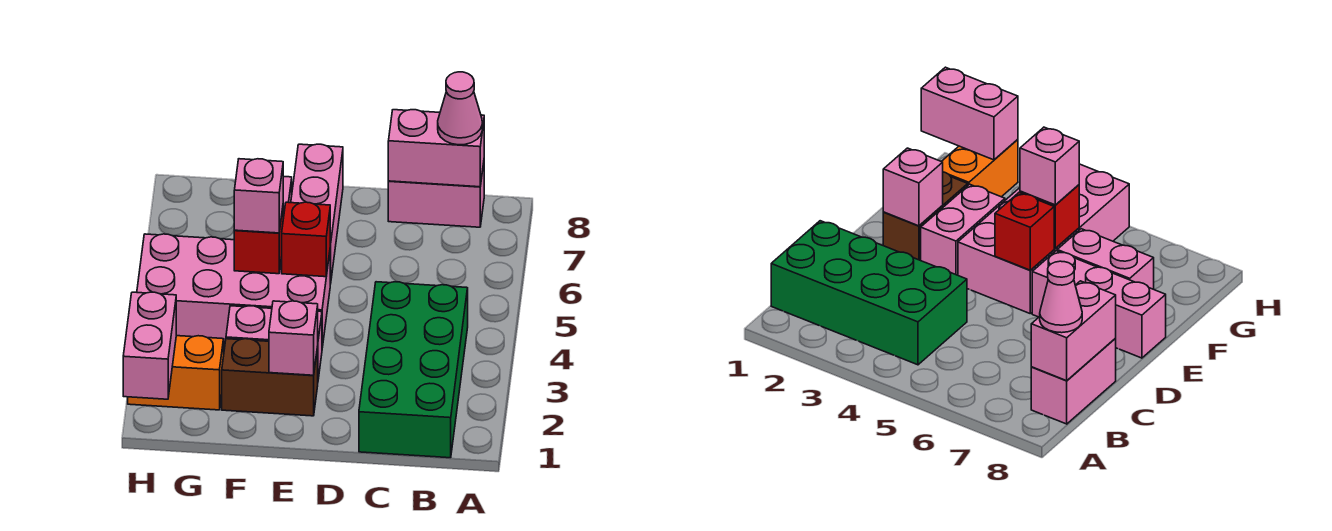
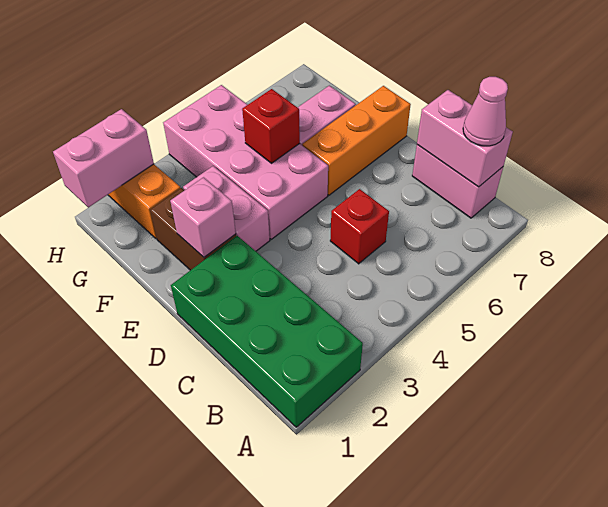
green brick B1:C4 level 1 -> green brick A1:D2 level 1
red brick E5 level 2 -> red brick C5 level 1
pink brick E6:E8 level 1 -> orange brick E6:E8 level 1
pink brick F5 level 3 -> none

